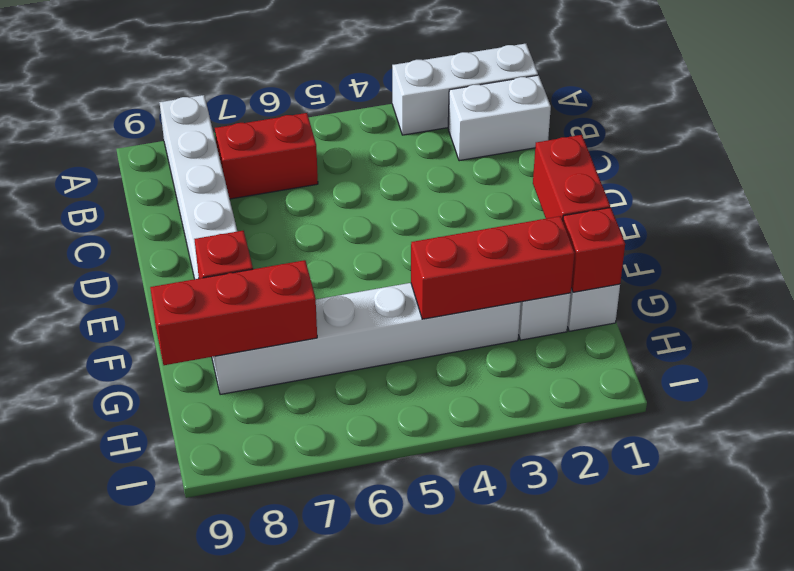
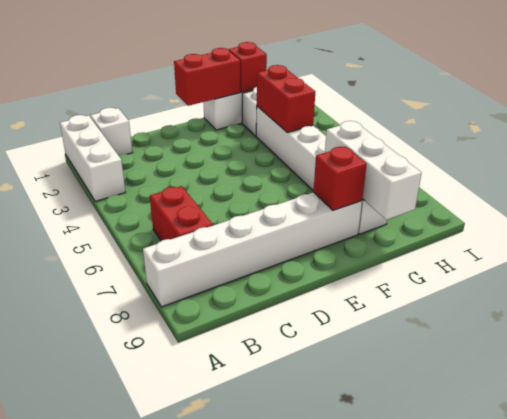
white brick B1:B2 level 1 -> white brick B1 level 1
red brick G2:G4 level 2 -> red brick G3:G4 level 2
red brick G7:G9 level 2 -> white brick G7:G9 level 2

